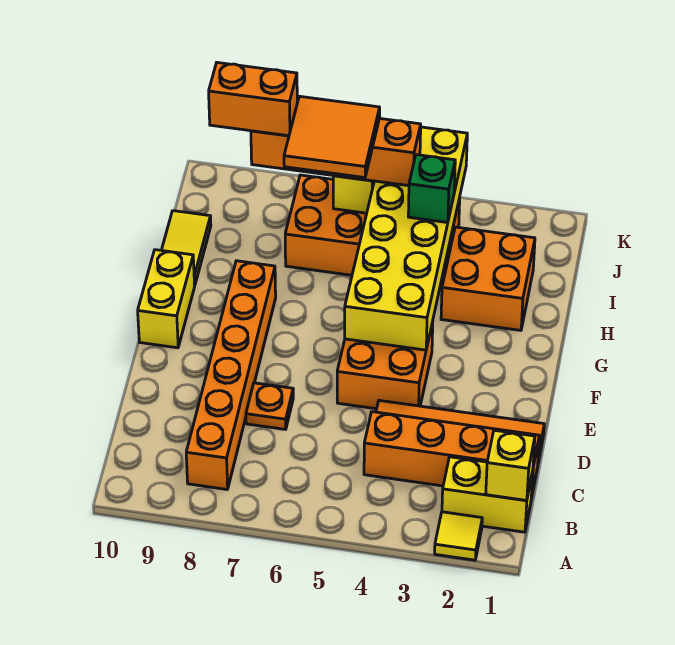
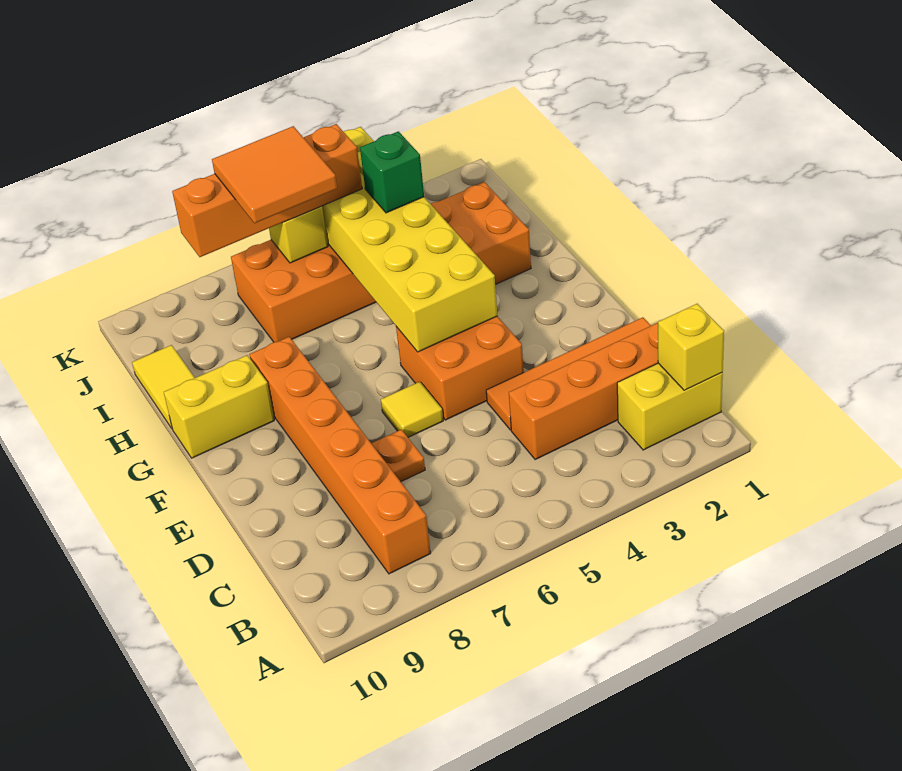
yellow tile A2 level 1 -> yellow tile E6 level 1
yellow brick F10:G10 level 1 -> yellow brick G9:G10 level 1
orange brick J8:J9 level 4 -> none

